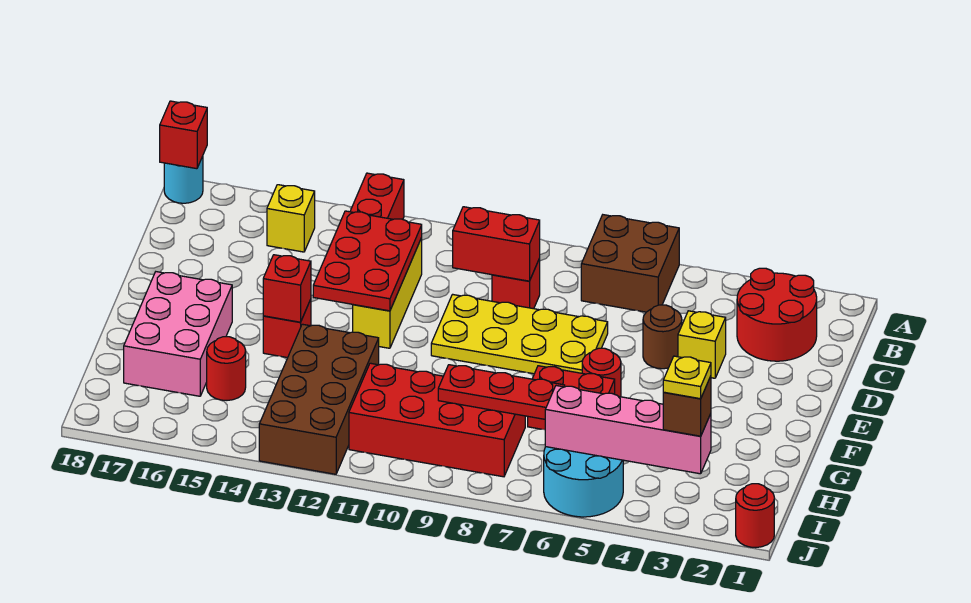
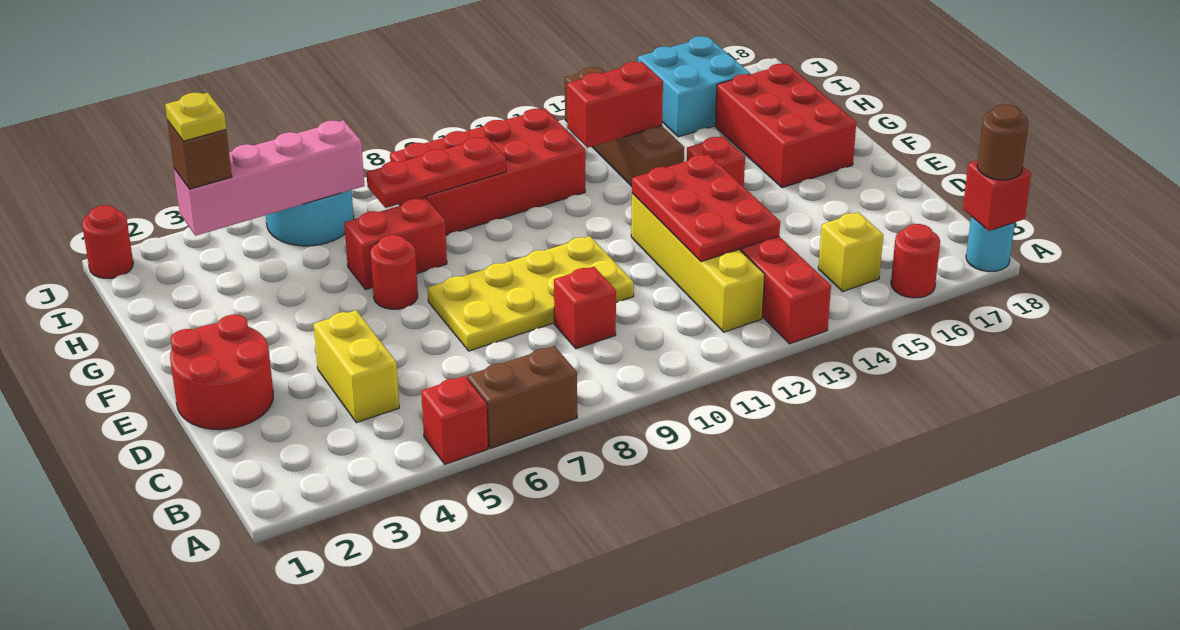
brown brick A6:B7 level 1 -> brown brick A6:A7 level 1
red round brick B2:C3 level 1 -> red round brick D1:E2 level 1
red brick C9:C10 level 2 -> red brick H12:H13 level 2
yellow brick C12:E12 level 1 -> yellow brick B12:E12 level 1
yellow brick D4 level 1 -> yellow brick C4:D4 level 1
brown round brick D5 level 1 -> brown round brick A18 level 3
red brick F14 level 2 -> red brick A5 level 1
pink brick F16:H17 level 1 -> red brick F16:H17 level 1
brown brick G12:J13 level 1 -> brown brick G13:J13 level 1
red round brick H15 level 1 -> red round brick A16 level 1
none -> cyan brick I15:J16 level 1

